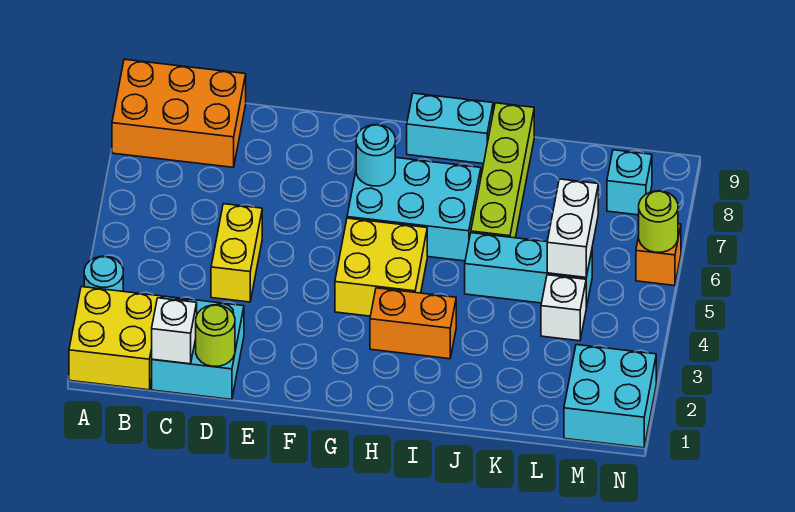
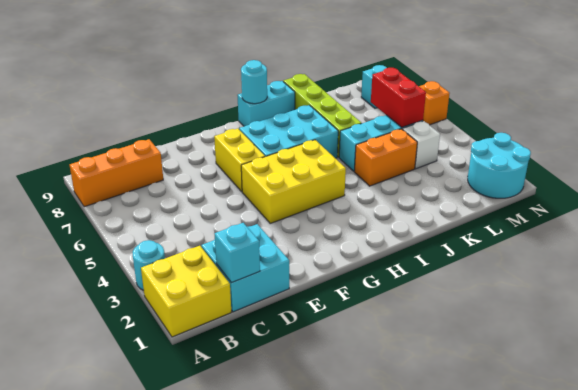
orange brick A8:C9 level 1 -> orange brick A8:C8 level 1
white brick C1 level 2 -> cyan brick C1 level 2
lime round brick D1 level 2 -> none
yellow brick D4:D5 level 1 -> yellow brick F6:F7 level 1
yellow brick G4:H5 level 1 -> yellow brick F4:H5 level 1
cyan round brick G7 level 2 -> cyan round brick H9 level 2
orange brick H3:I3 level 1 -> orange brick J4:K4 level 1
white brick L5:L6 level 2 -> red brick L5:L6 level 2
cyan brick M1:N2 level 1 -> cyan round brick M1:N2 level 1
lime round brick N6 level 2 -> none

